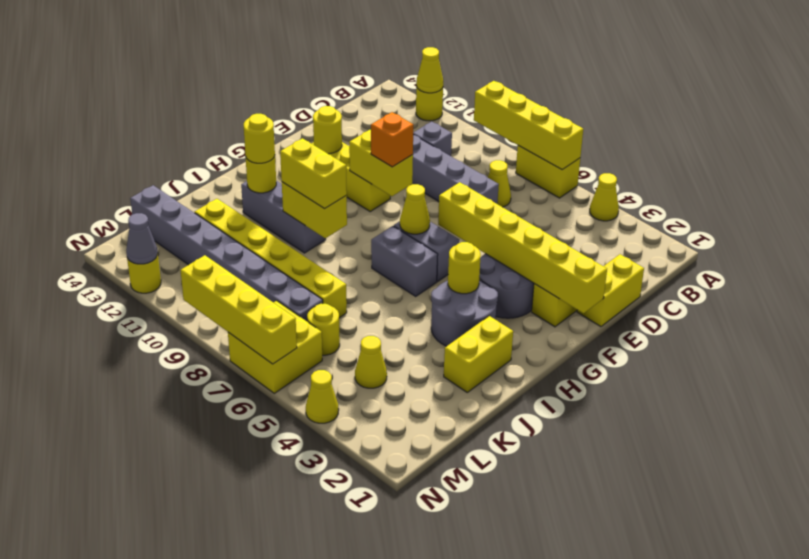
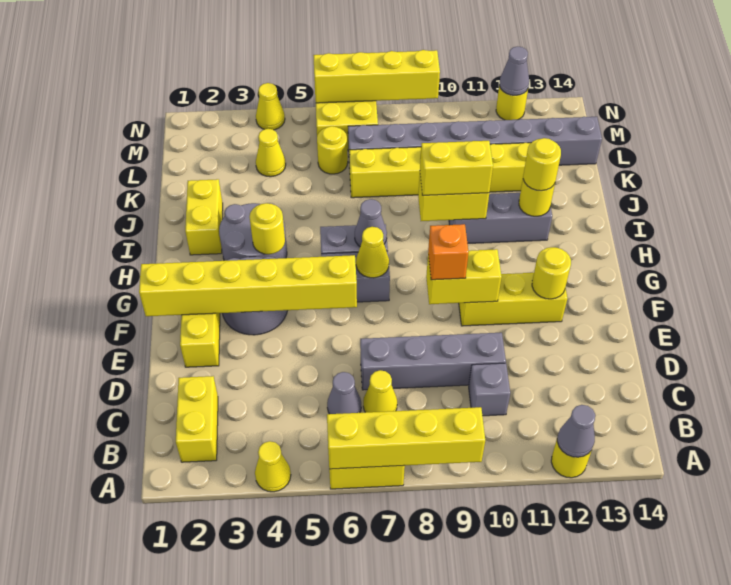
yellow cone A12 level 2 -> grey cone A12 level 2
none -> grey cone C6 level 1
yellow brick D1:E1 level 1 -> yellow brick B2:C2 level 1
none -> grey cone H7 level 2

